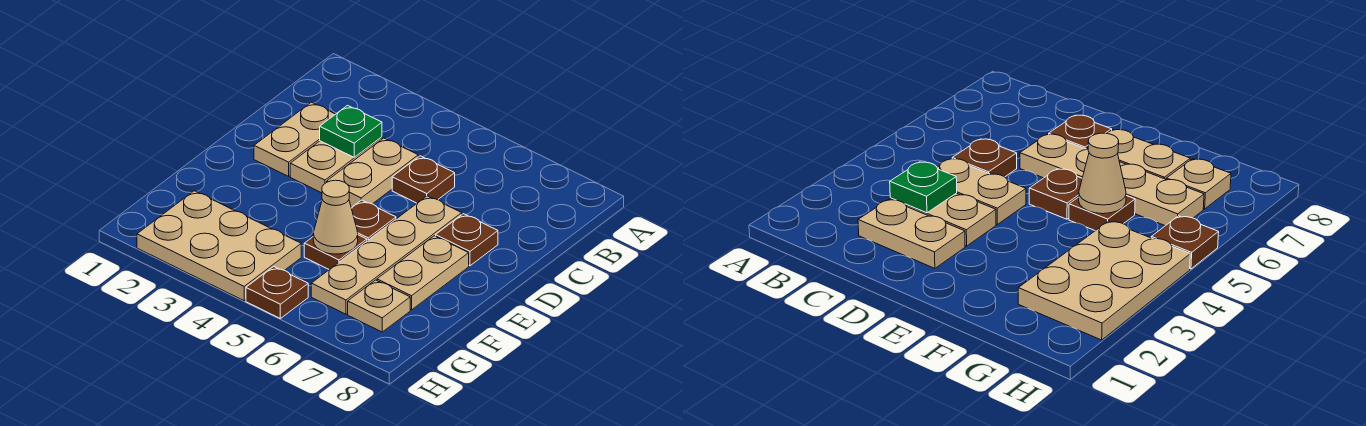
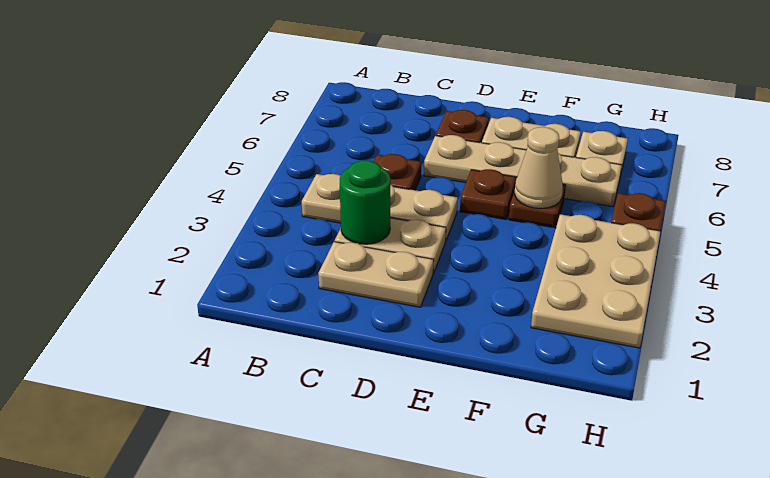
green plate C3 level 2 -> green round brick C3 level 2
tan plate C4:D4 level 1 -> tan plate B4:D4 level 1

